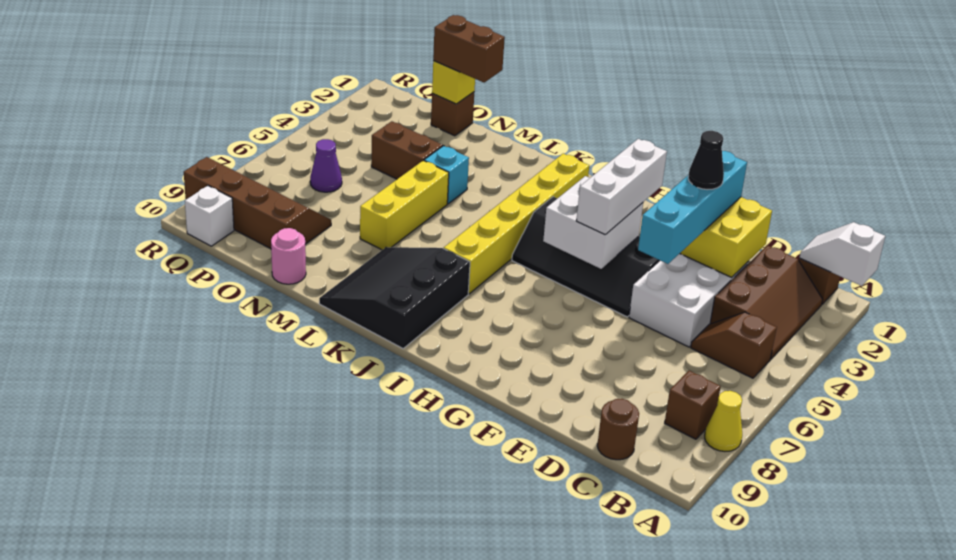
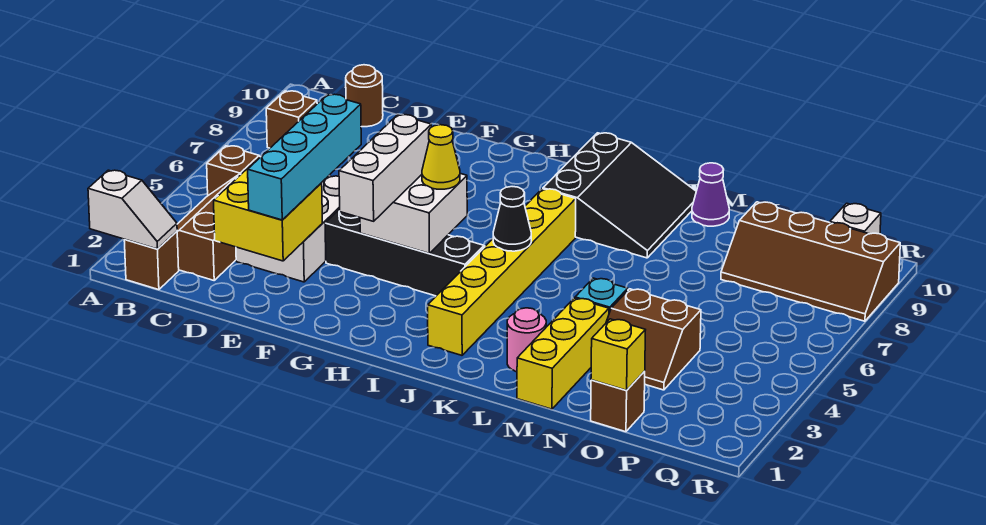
yellow cone A8 level 1 -> yellow cone H5 level 3
black cone E3 level 4 -> black cone J5 level 2
yellow brick M5:M7 level 1 -> yellow brick M1:M3 level 1
brown brick N1:O1 level 3 -> none
pink round brick N10 level 1 -> pink round brick L2 level 1
purple cone P6 level 1 -> purple cone M10 level 1

